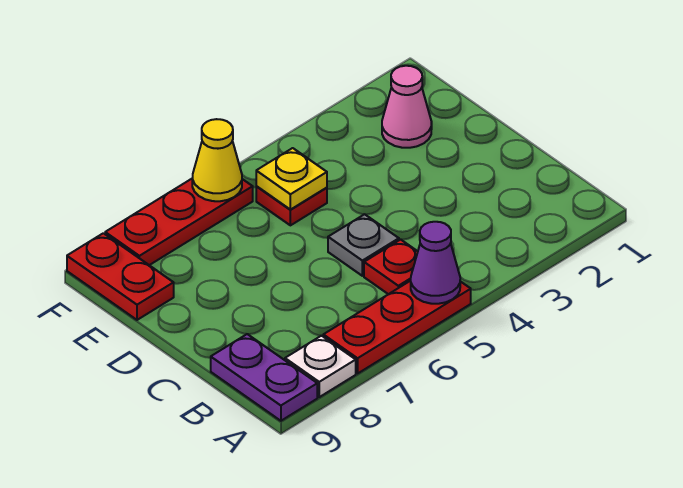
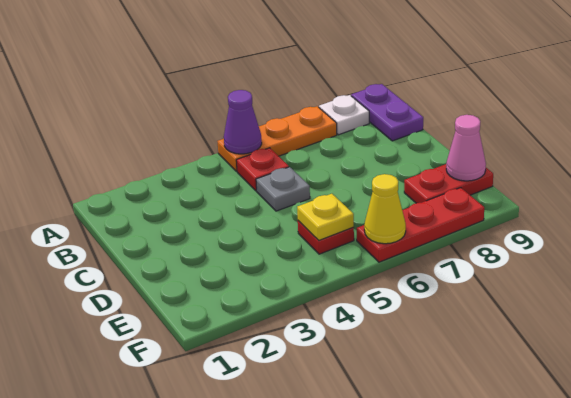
red plate A5:A7 level 1 -> orange plate A5:A7 level 1
pink cone E2 level 1 -> pink cone E9 level 2
red plate E9:F9 level 1 -> red plate E8:E9 level 1

